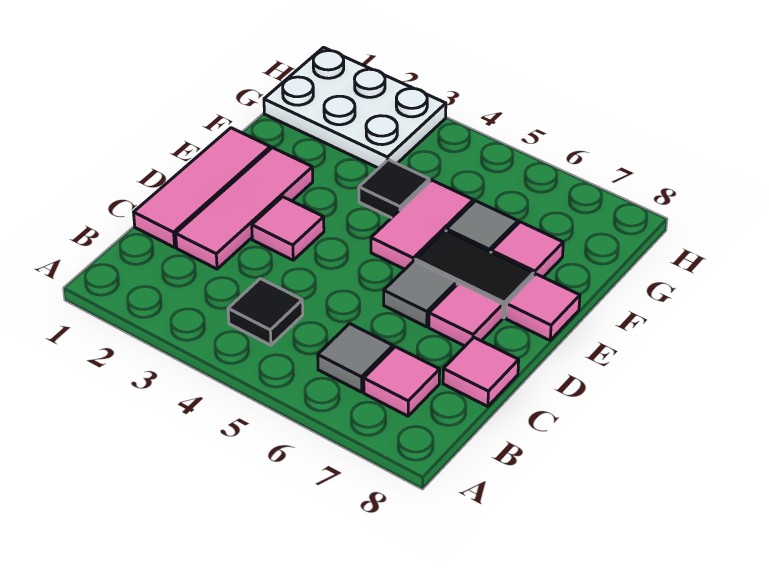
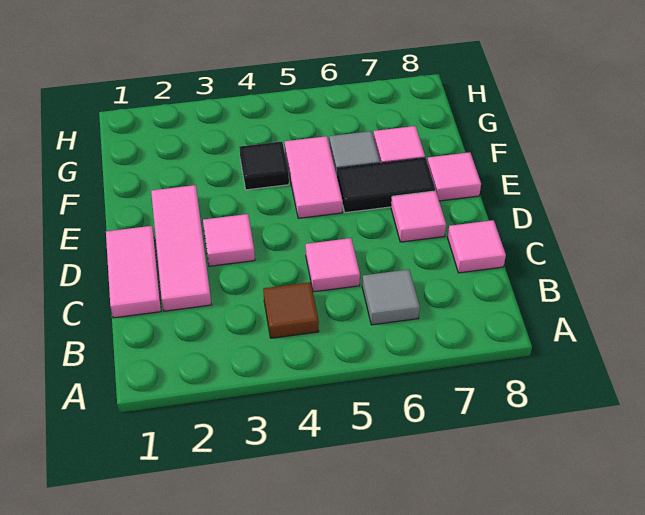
black tile B4 level 1 -> brown tile B4 level 1
pink tile B7 level 1 -> pink tile C5 level 1
pink tile C1:E1 level 1 -> pink tile C1:D1 level 1
grey tile D6 level 1 -> none
white plate G1:H3 level 1 -> none

